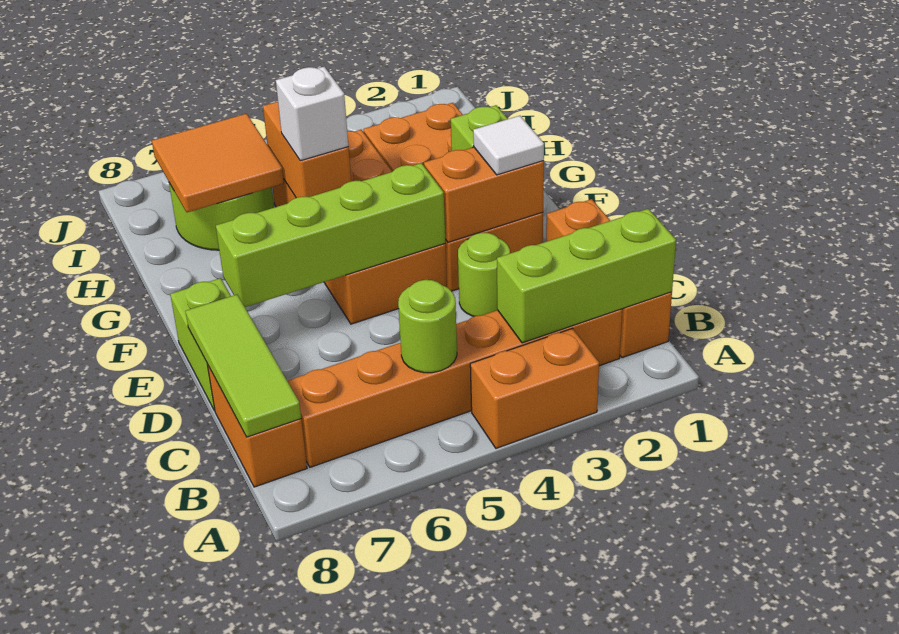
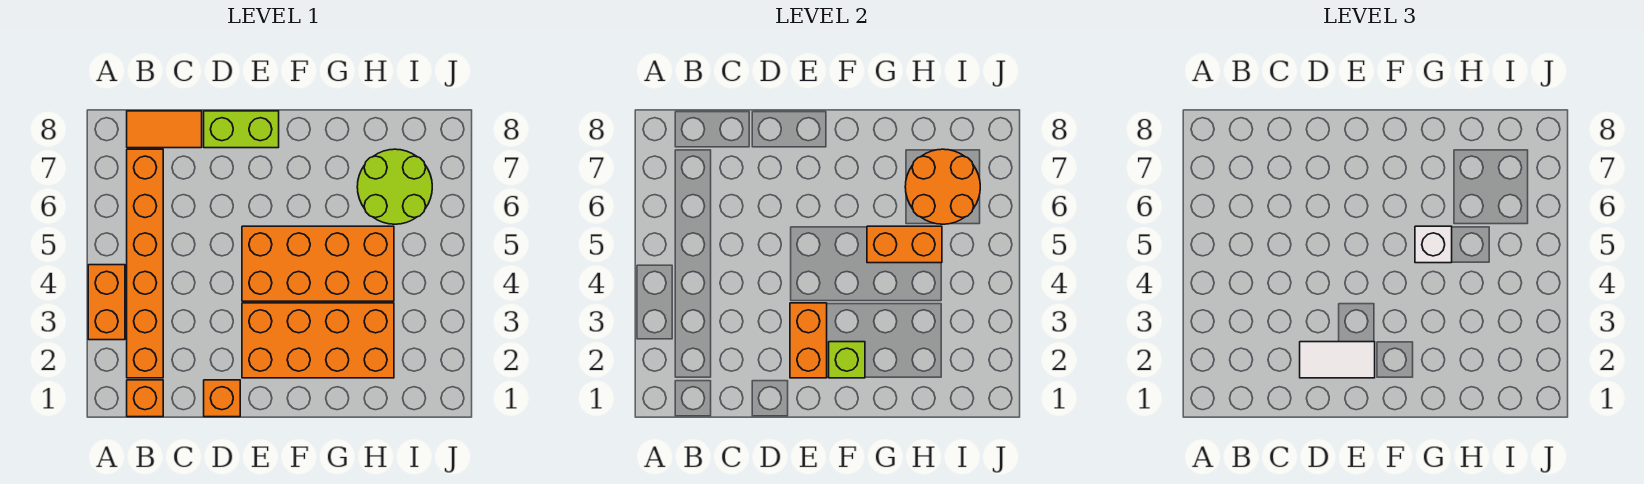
lime brick B1:B3 level 2 -> none
lime round brick B5 level 2 -> none
orange brick B8:C8 level 1 -> orange tile B8:C8 level 1
lime tile B8:D8 level 2 -> none
lime round brick D3 level 1 -> none
white tile E2 level 3 -> white tile D2:E2 level 3
lime brick E4:E7 level 2 -> none
orange tile H6:I7 level 2 -> orange round brick H6:I7 level 2

